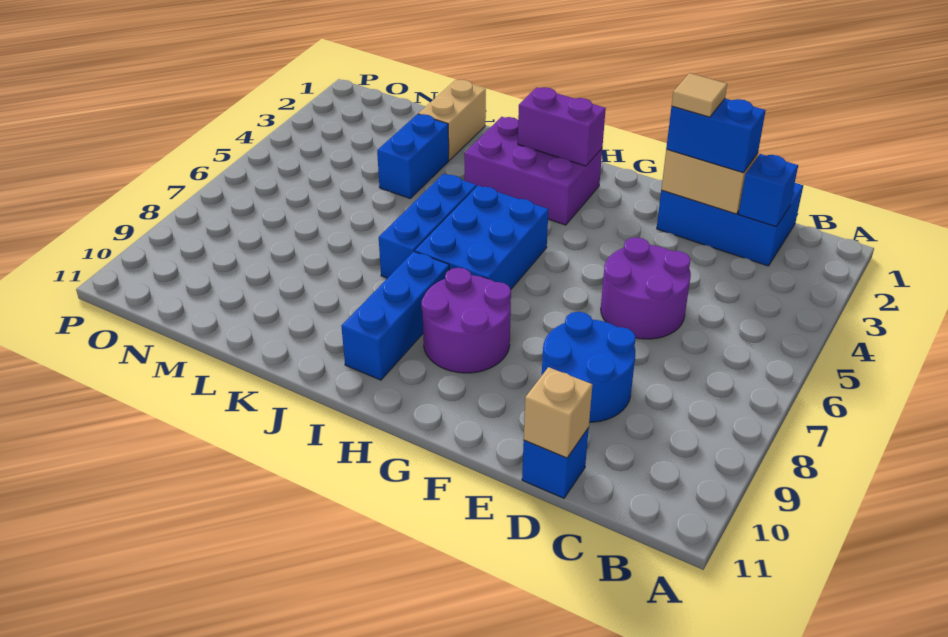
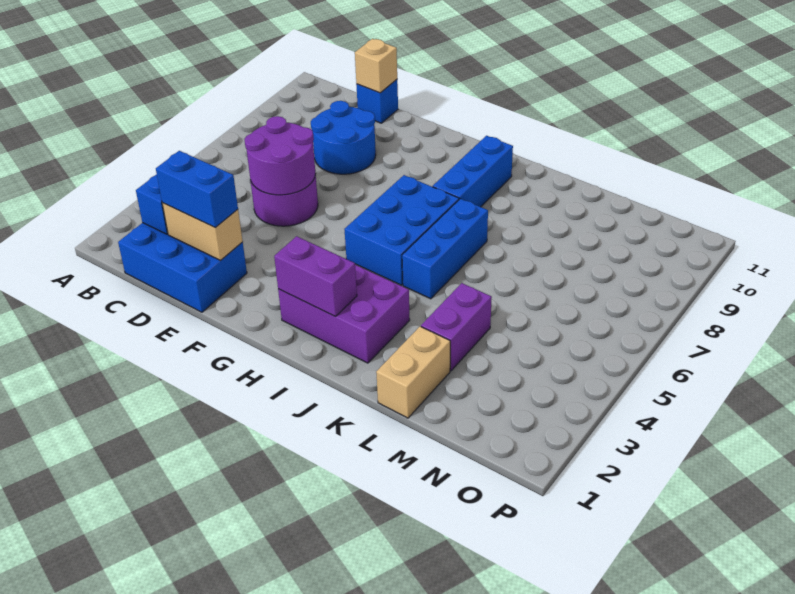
tan tile E2 level 4 -> none
purple round brick G8:H9 level 1 -> purple round brick D5:E6 level 2
blue brick L3:L4 level 1 -> purple brick L3:L4 level 1

